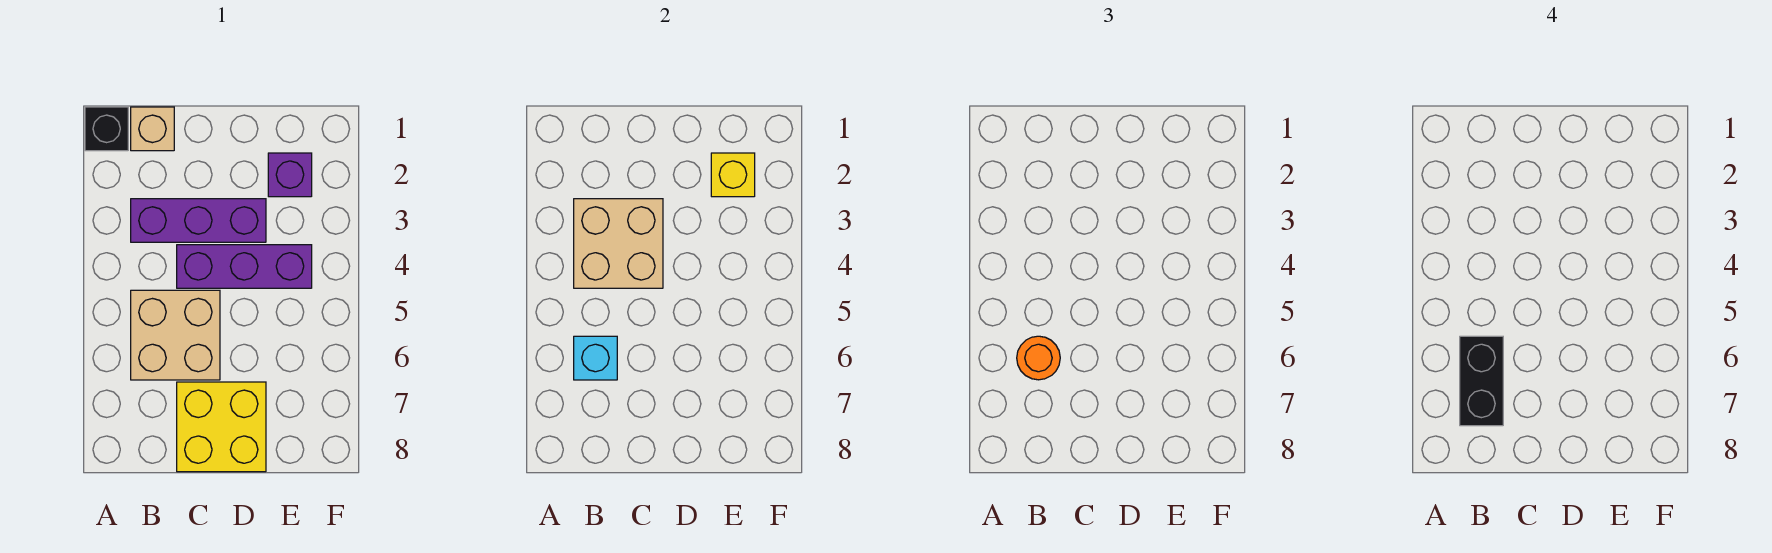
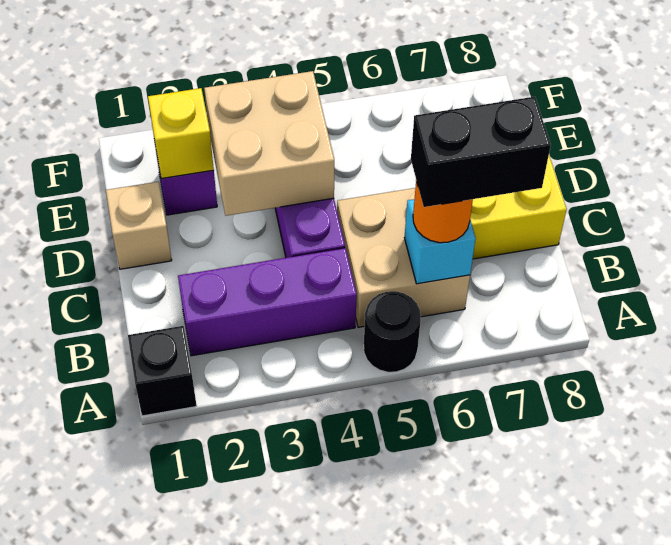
none -> black round brick A5 level 1
tan brick B1 level 1 -> tan brick D1 level 1
purple brick B3:D3 level 1 -> purple brick B2:B4 level 1
tan brick B3:C4 level 2 -> tan brick D3:E4 level 2

